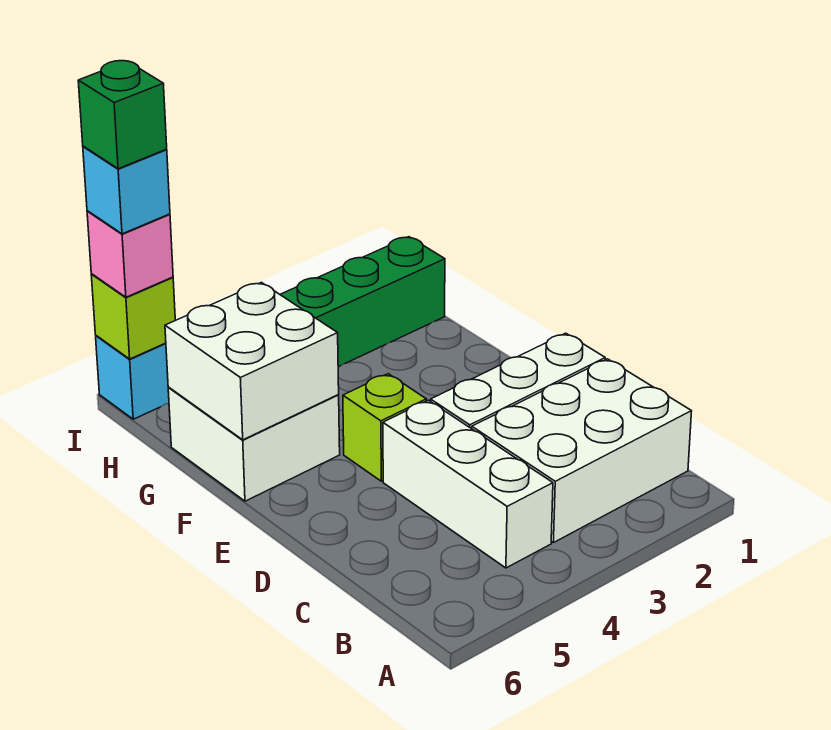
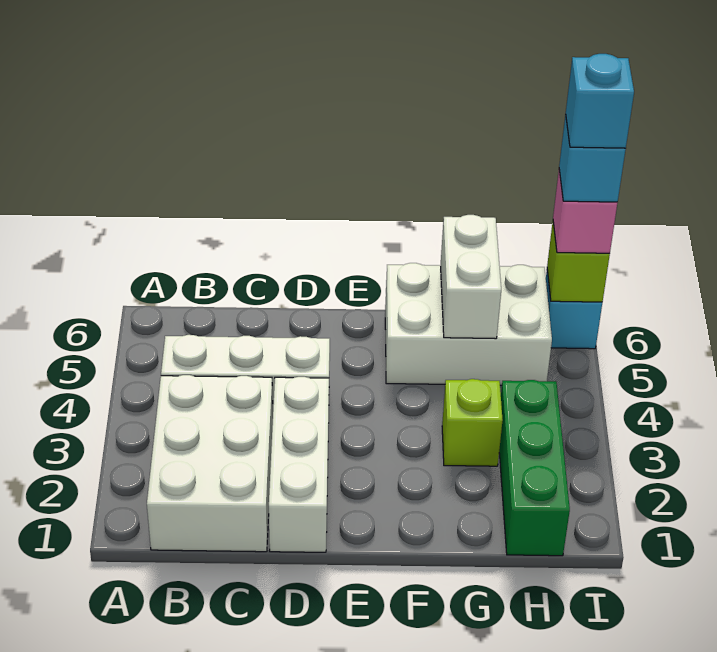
lime brick E4 level 1 -> lime brick G3 level 1
white brick F5:G6 level 1 -> white brick F5:H6 level 1
white brick F5:G6 level 2 -> white brick G5:G6 level 2
green brick I6 level 5 -> cyan brick I6 level 5

